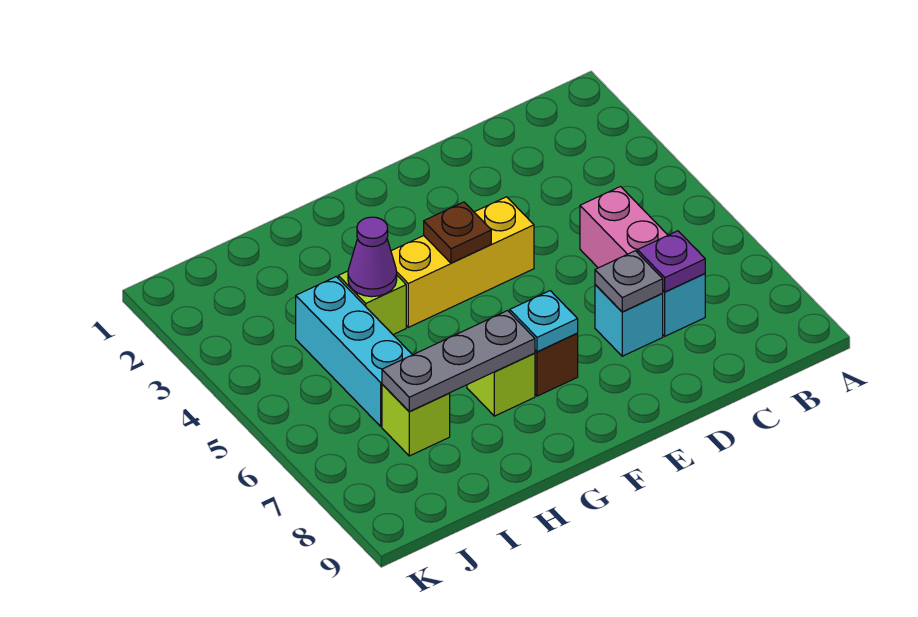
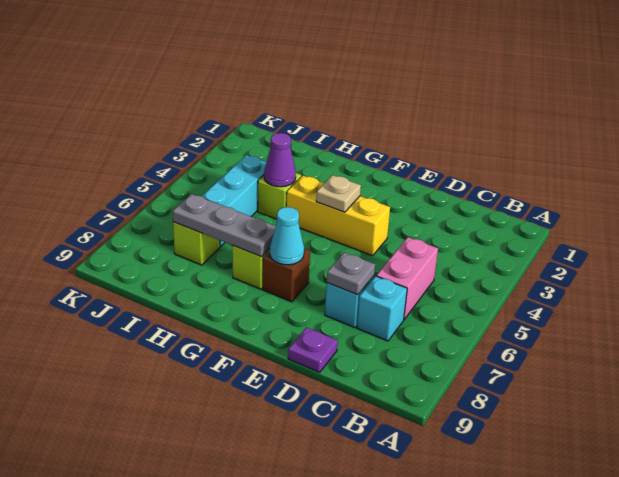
purple plate C7 level 2 -> purple plate D9 level 1
brown plate F4 level 2 -> tan plate F4 level 2
cyan plate F7 level 2 -> cyan cone F7 level 2

